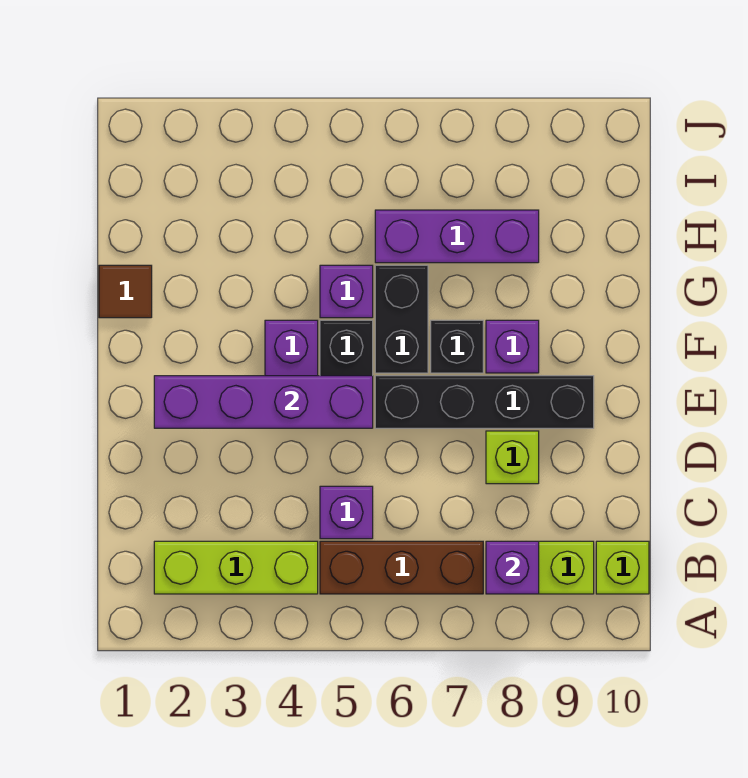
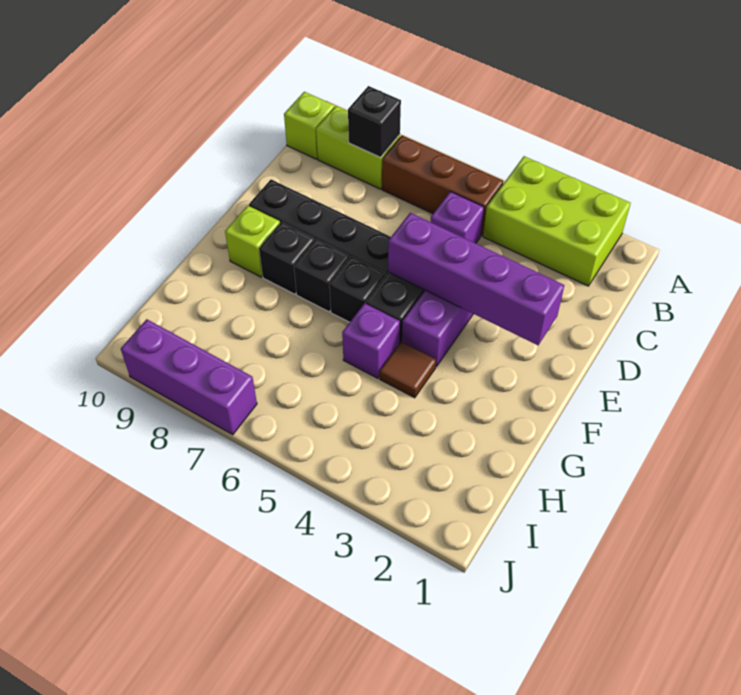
lime brick B2:B4 level 1 -> lime brick A2:B4 level 1
purple brick B8 level 2 -> black brick B8 level 2
lime brick D8 level 1 -> lime brick F9 level 1
black brick F6:G6 level 1 -> black brick F6 level 1
purple brick F8 level 1 -> black brick F8 level 1
brown tile G1 level 1 -> brown tile G4 level 1
purple brick H6:H8 level 1 -> purple brick J7:J9 level 1

